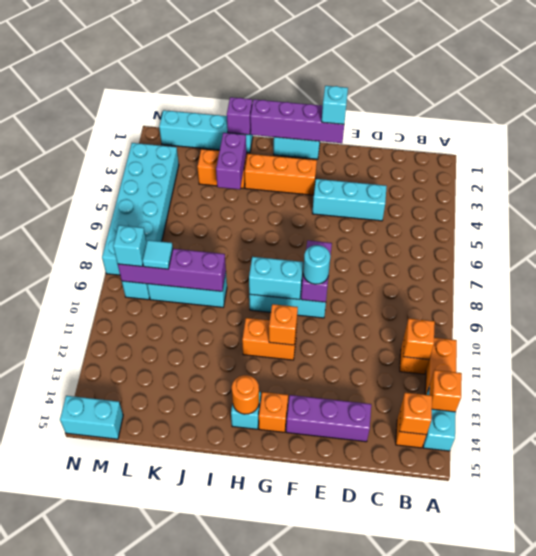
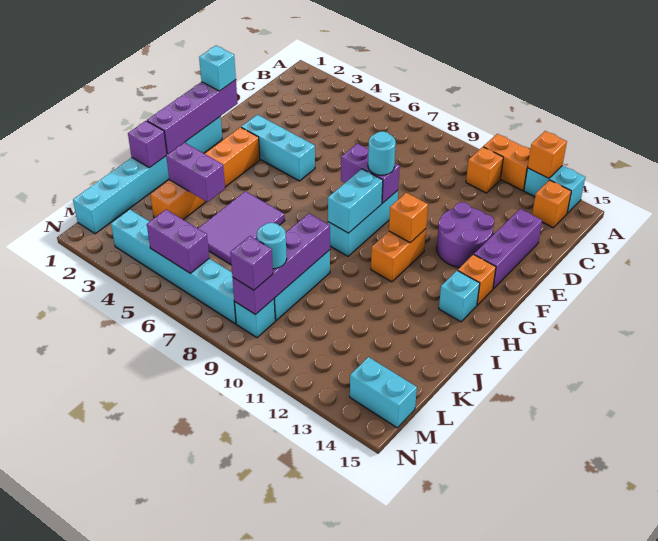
orange brick B11 level 2 -> none
orange brick B14 level 2 -> none
cyan brick D4:F4 level 1 -> cyan brick F3:F5 level 1
none -> purple round brick E12:F13 level 1
orange round brick H14 level 2 -> none
none -> purple tile I5:K6 level 1
cyan tile L9 level 3 -> cyan round brick L9 level 3
cyan brick M3:N8 level 1 -> cyan brick M3:M8 level 1
none -> purple brick M5:M6 level 2
cyan brick M9 level 3 -> purple brick M9 level 3
cyan brick M15:N15 level 1 -> cyan brick M14:M15 level 1

